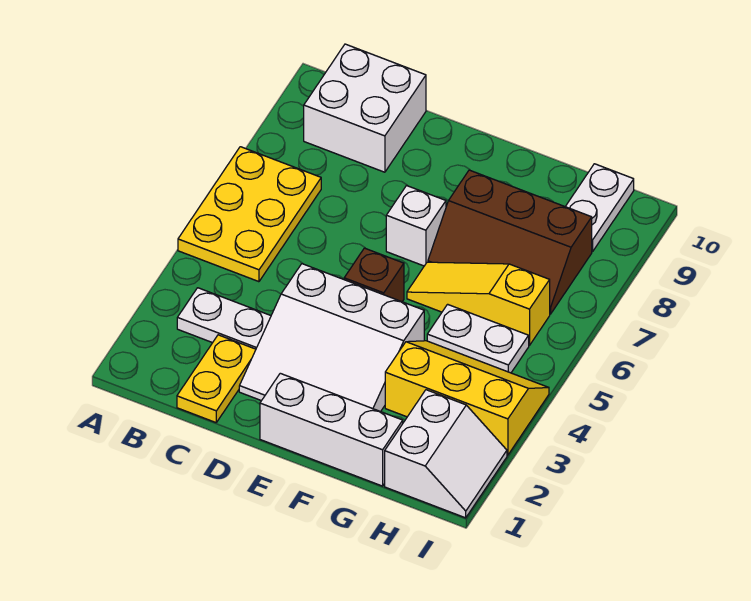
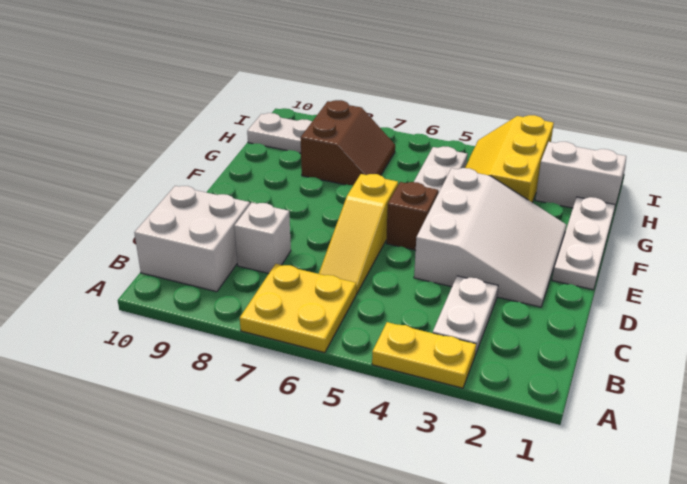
yellow plate A5:B7 level 1 -> yellow plate A6:B7 level 1
yellow plate C1:C2 level 1 -> yellow plate A3:A4 level 1
white brick E1:G1 level 1 -> white plate E1:G1 level 1
white brick E7 level 1 -> white brick C8 level 1
yellow slope F6:H6 level 1 top H -> yellow slope C6:E6 level 1 top E
brown slope F7:H8 level 1 top 8 -> brown slope G7:H8 level 1 top 8

